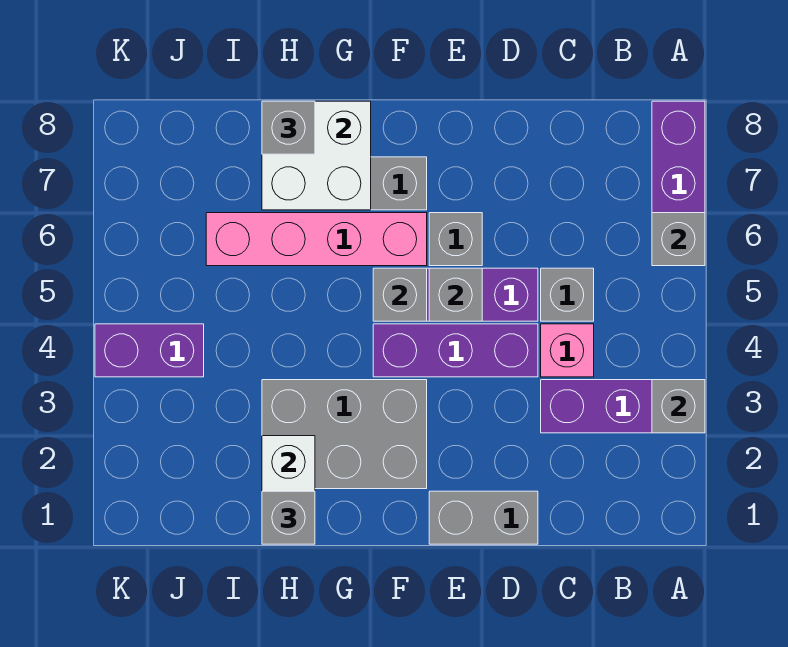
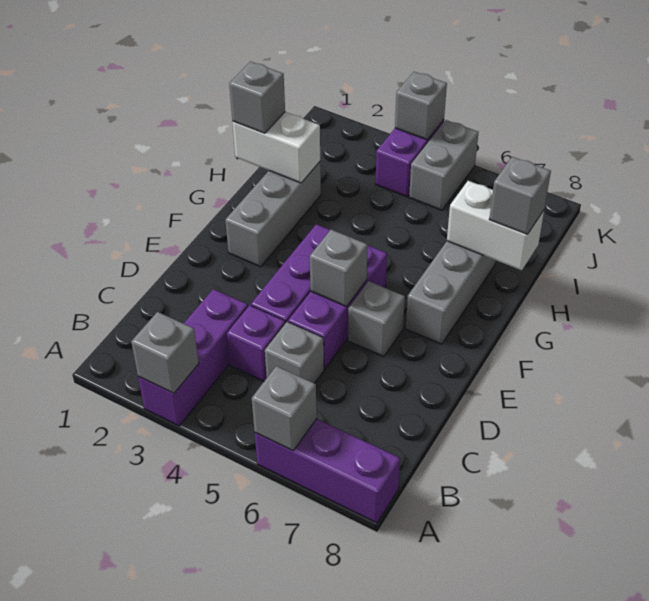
pink brick C4 level 1 -> purple brick C4 level 1
grey brick D1:E1 level 1 -> grey brick J5:K5 level 1
grey brick F2:H3 level 1 -> grey brick F2:H2 level 1
grey brick F5 level 2 -> grey brick K4 level 2
pink brick F6:I6 level 1 -> none
white brick G7:H8 level 2 -> white brick H7:H8 level 2

